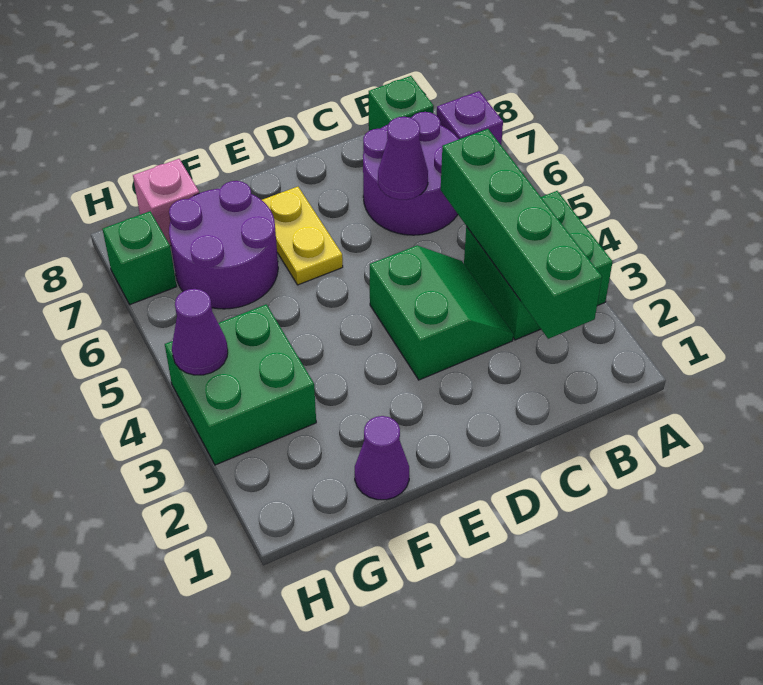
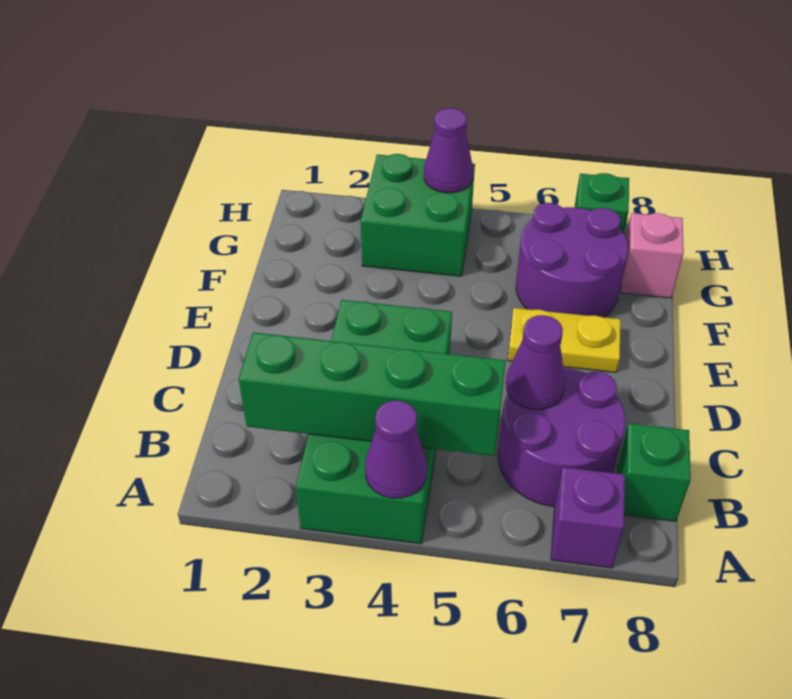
purple cone F1 level 1 -> purple cone A4 level 2

